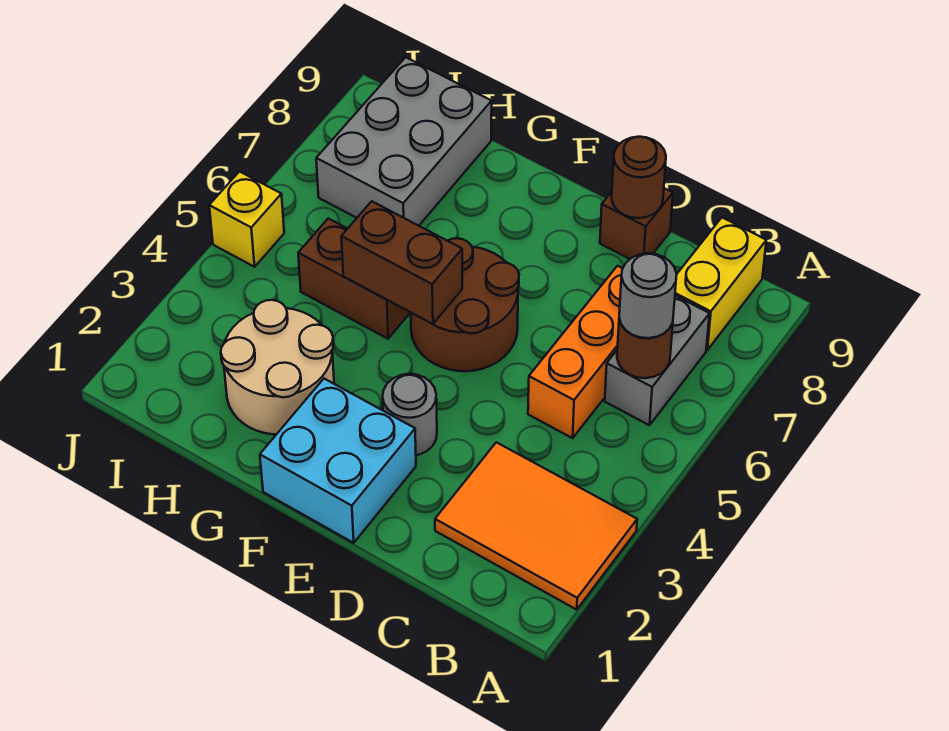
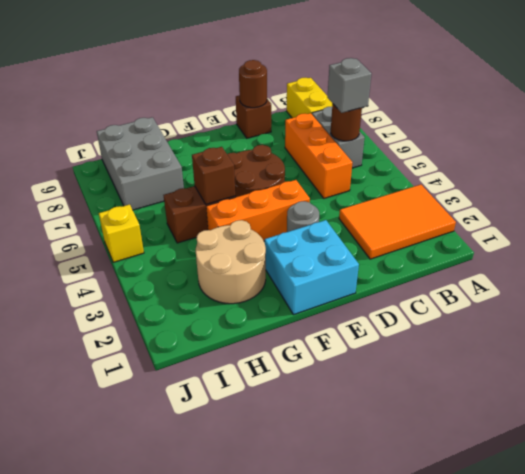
grey round brick B6 level 3 -> grey brick B6 level 3
none -> orange brick E4:G4 level 1
brown brick F5:G5 level 2 -> brown brick G5 level 2

